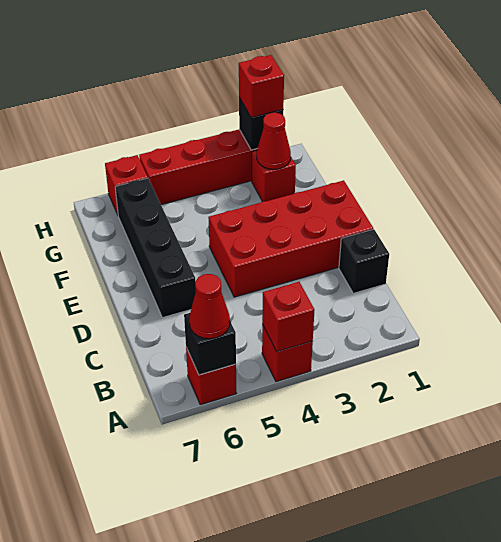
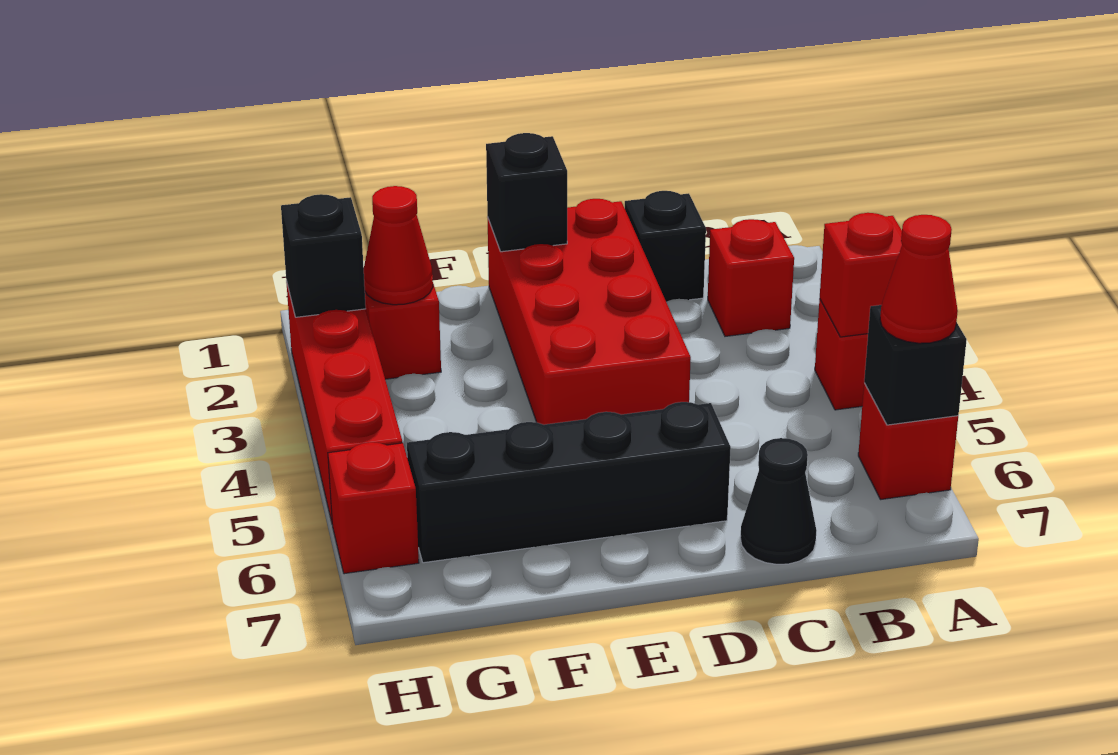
none -> black cone C7 level 1
none -> black brick E1 level 2
red brick H2 level 3 -> red brick B2 level 1

